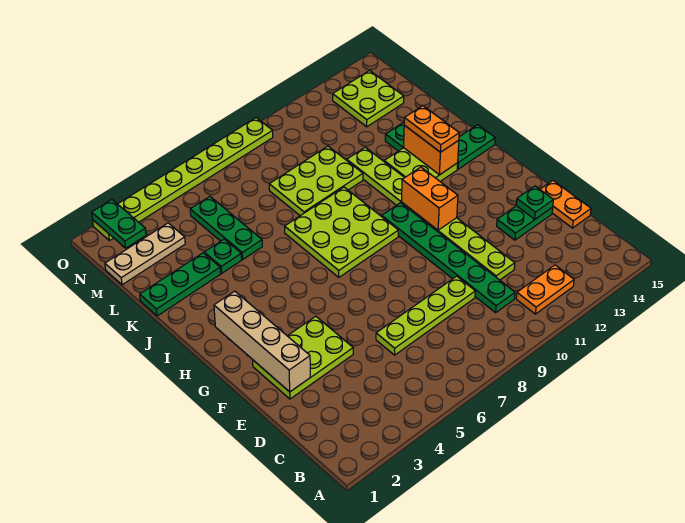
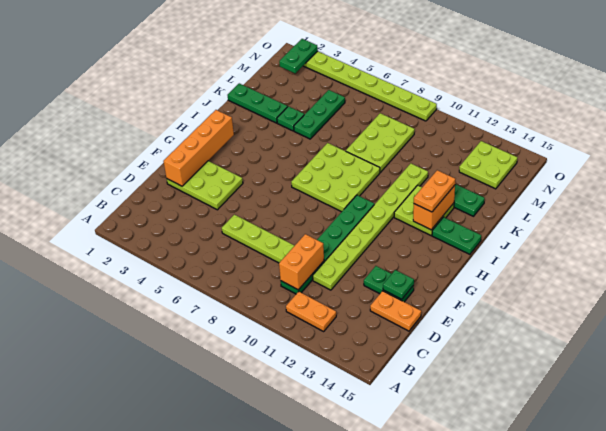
orange plate D15:E15 level 1 -> orange plate D14:D15 level 1
tan brick E2:H2 level 2 -> orange brick E2:H2 level 2
orange brick G11:H11 level 2 -> orange brick C10:D10 level 2
lime plate K8:L10 level 1 -> lime plate K8:M9 level 1
tan plate M1:M3 level 1 -> none

